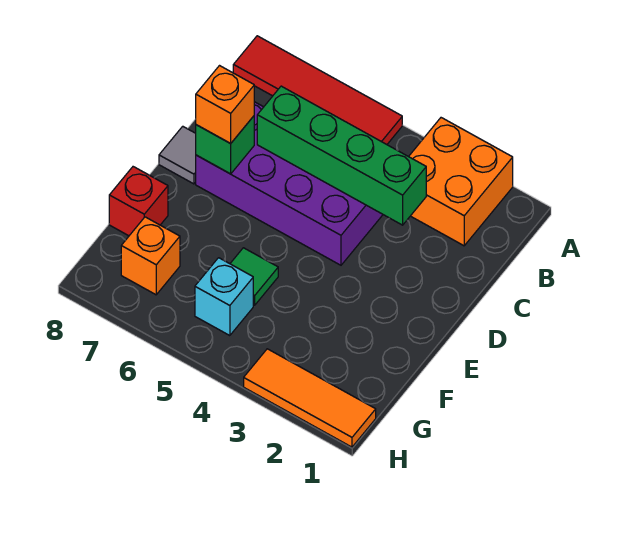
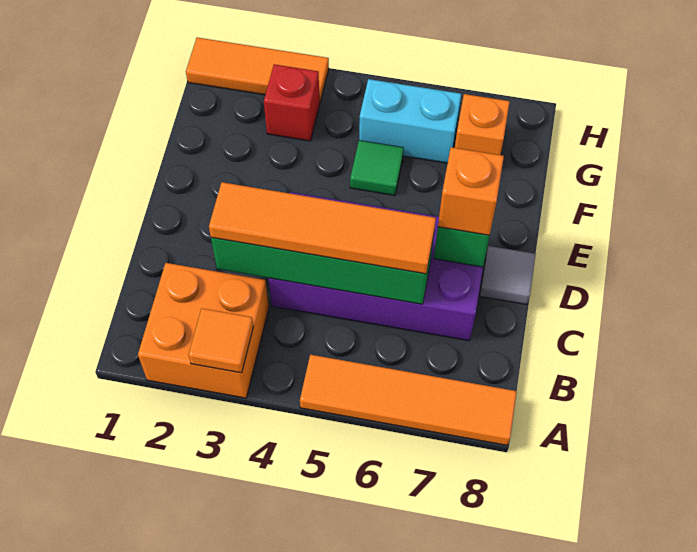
none -> orange tile A3 level 2
red tile A5:A8 level 1 -> orange tile A5:A8 level 1
none -> orange tile C3:C6 level 3
red brick F8 level 1 -> red brick G3 level 1
cyan brick G5 level 1 -> cyan brick G5:G6 level 1

